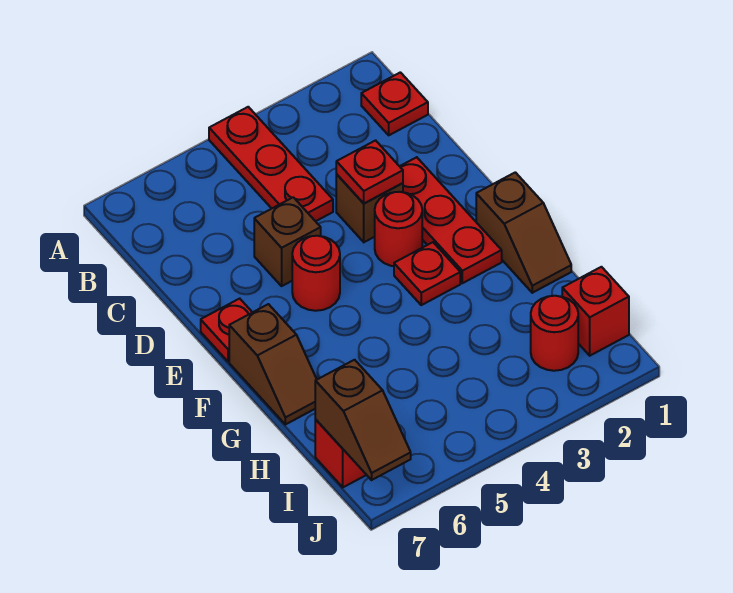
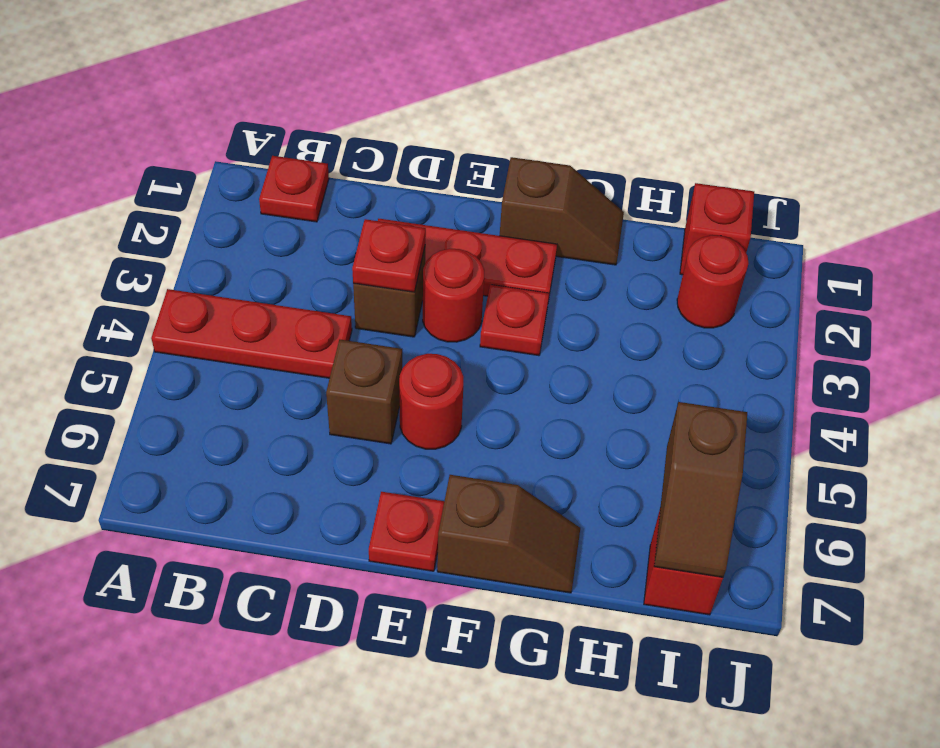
brown slope I7:J7 level 2 top I -> brown slope I6:I7 level 2 top 6

